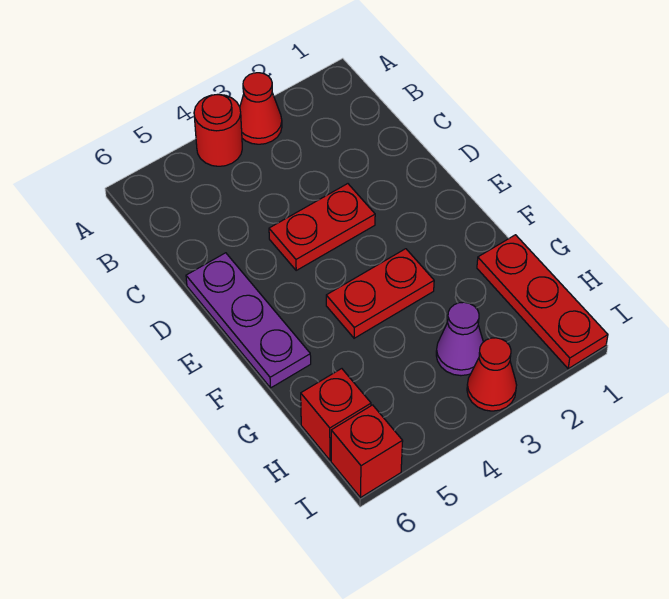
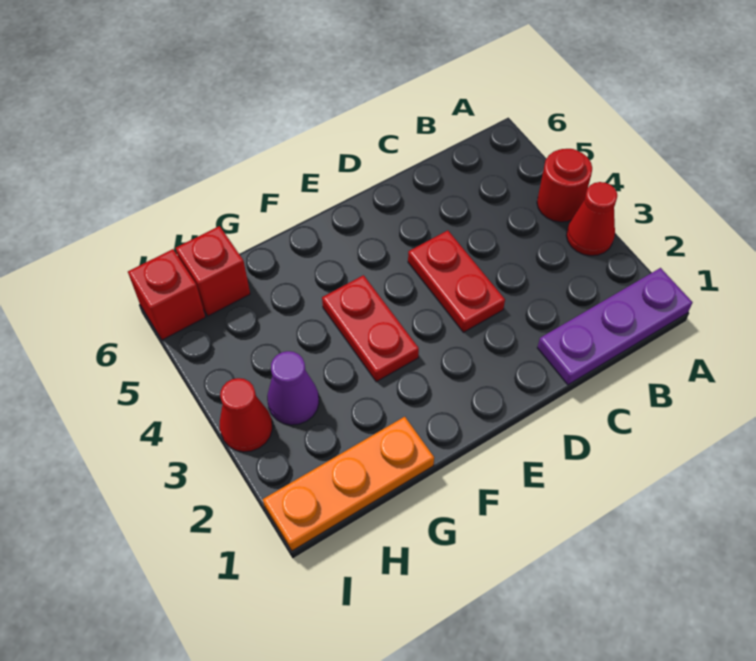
purple plate D6:F6 level 1 -> purple plate A1:C1 level 1
red plate G1:I1 level 1 -> orange plate G1:I1 level 1

